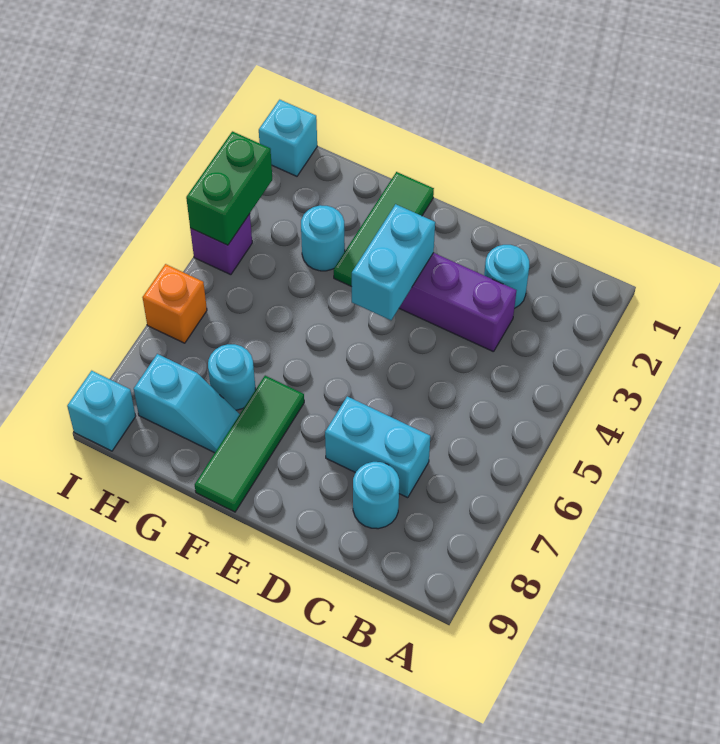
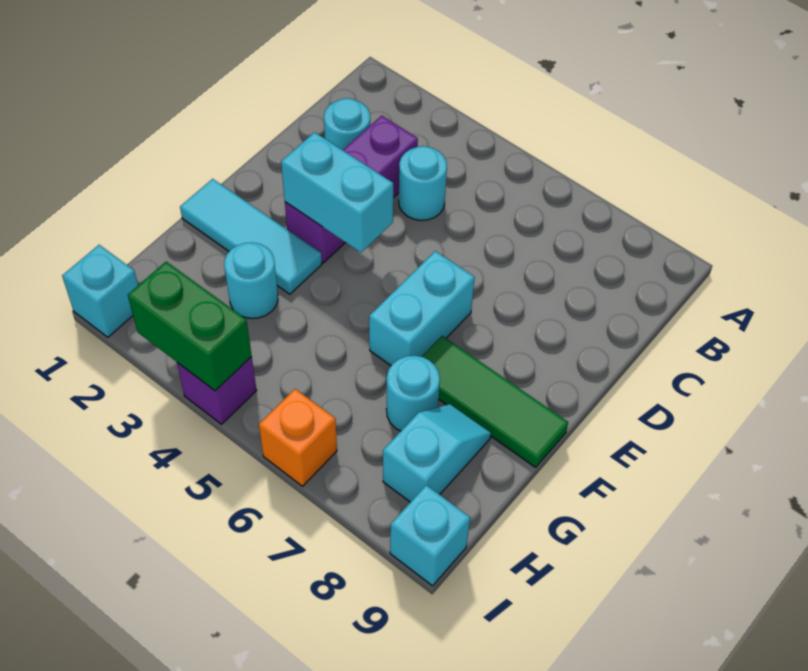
cyan brick C7:D7 level 1 -> cyan brick E6:F6 level 1
cyan round brick C8 level 1 -> cyan round brick C4 level 1
green tile F1:F3 level 1 -> cyan tile F1:F3 level 1

